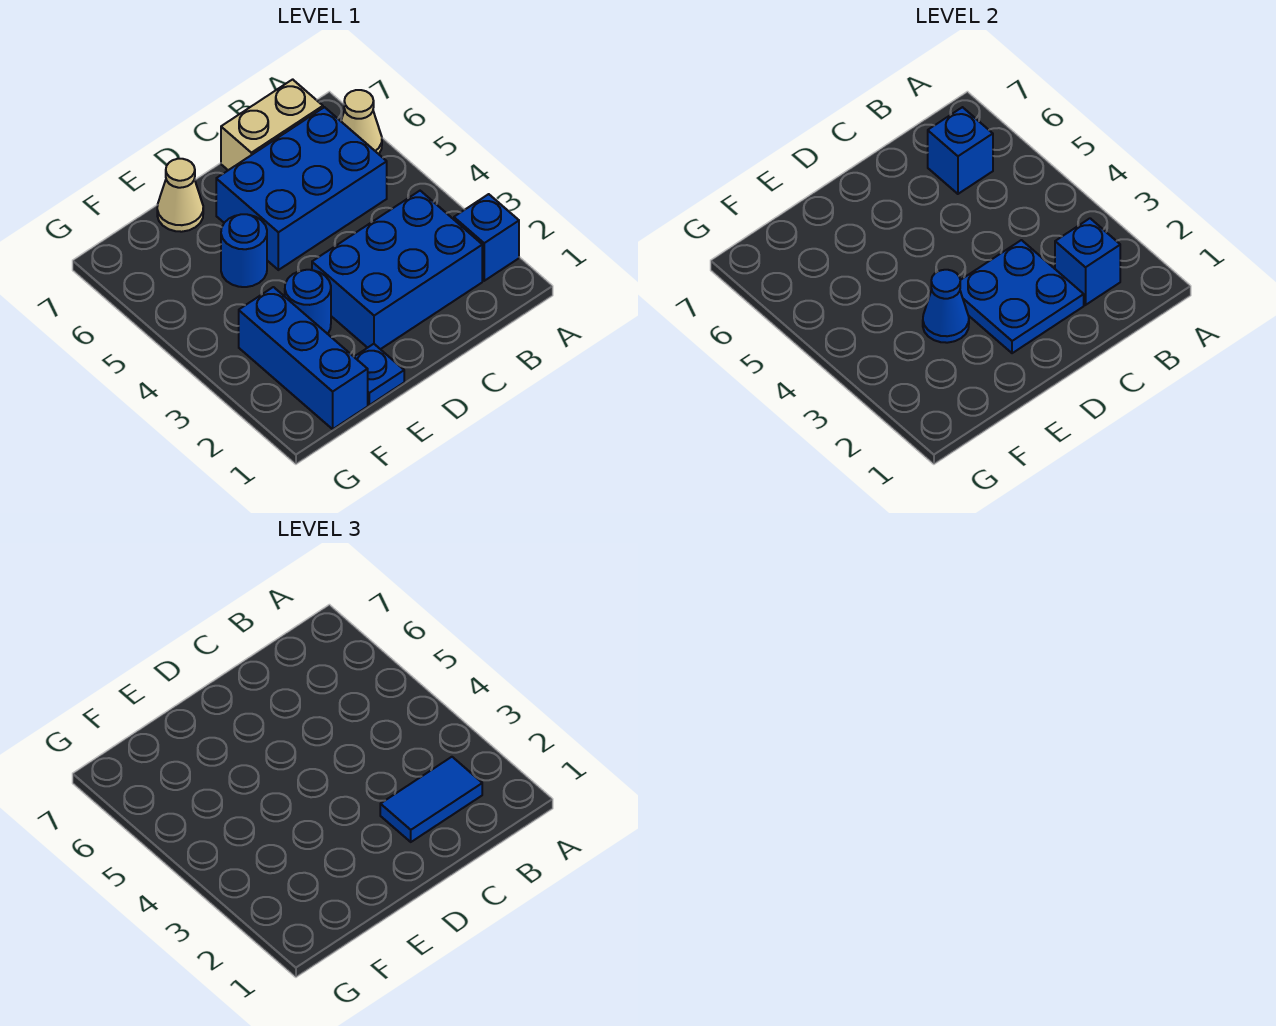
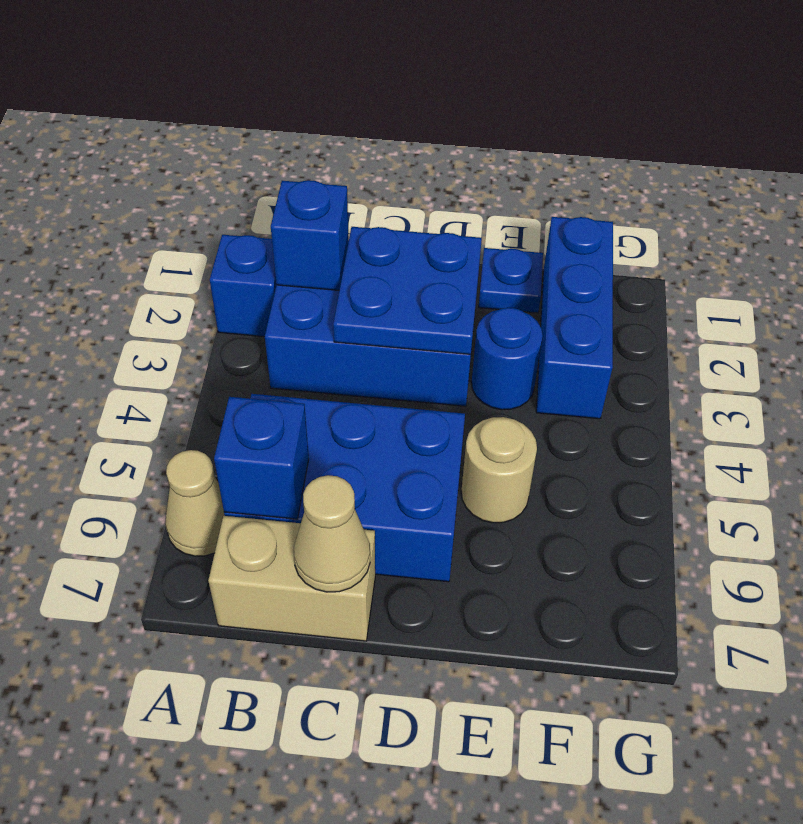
blue tile B2:C2 level 3 -> none
blue cone E3 level 2 -> none
blue round brick E5 level 1 -> tan round brick E5 level 1
tan cone E7 level 1 -> tan cone C7 level 2

